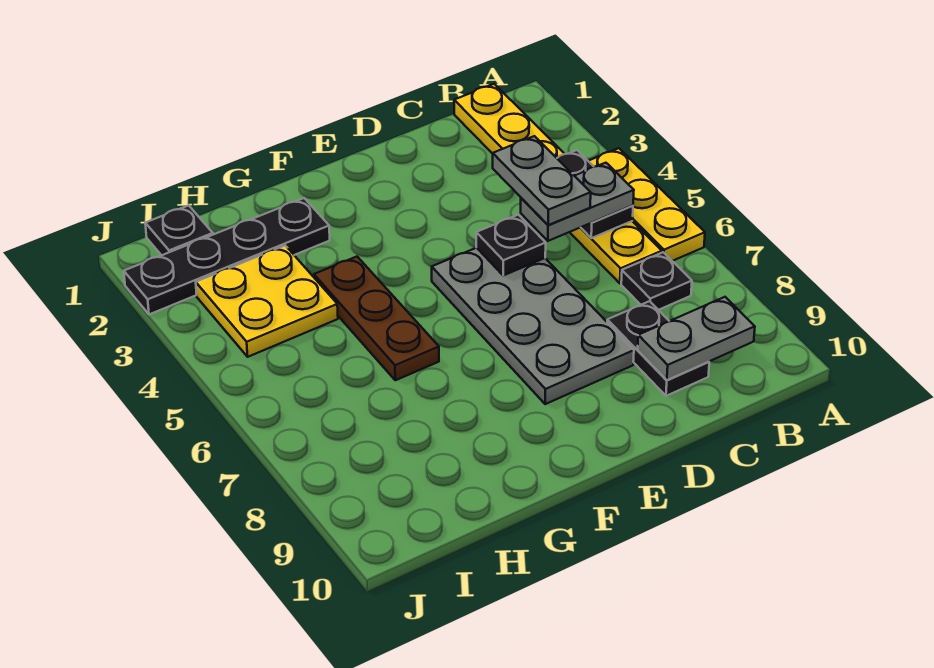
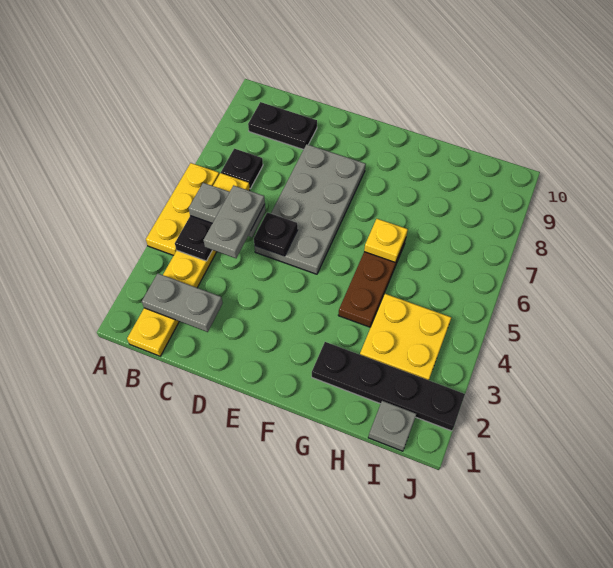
grey plate B9:C9 level 2 -> grey plate B2:C2 level 2
black plate C8:C9 level 1 -> black plate B9:C9 level 1
none -> yellow plate G6 level 2
black plate I1 level 1 -> grey plate I1 level 1

